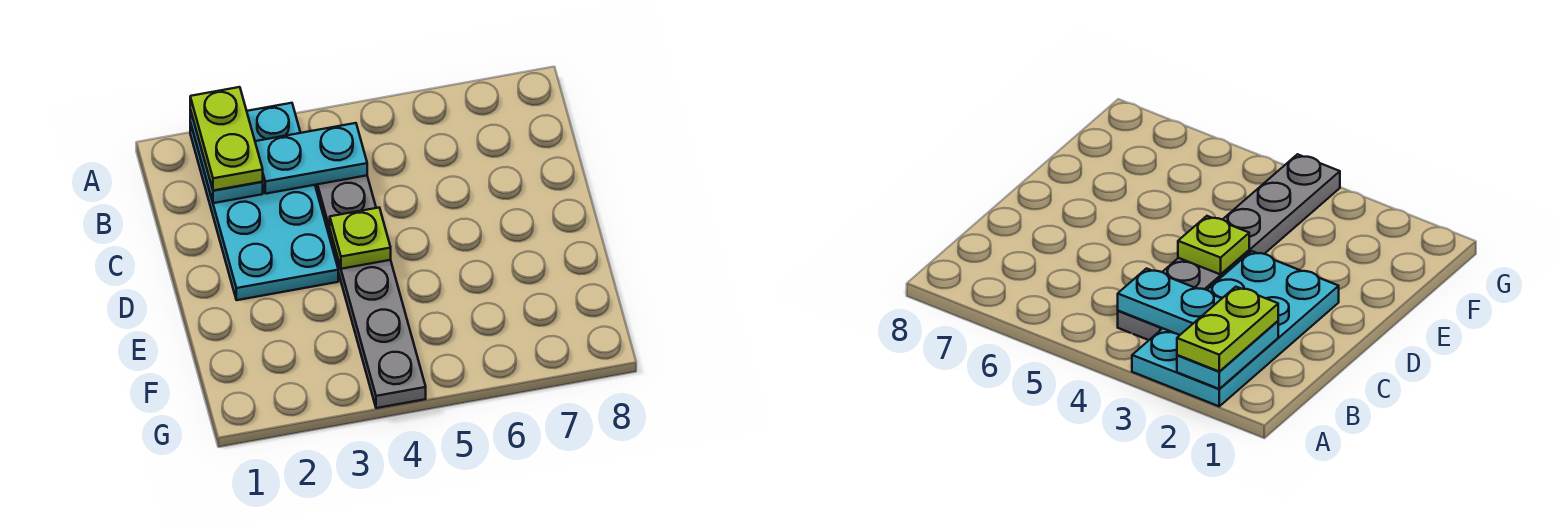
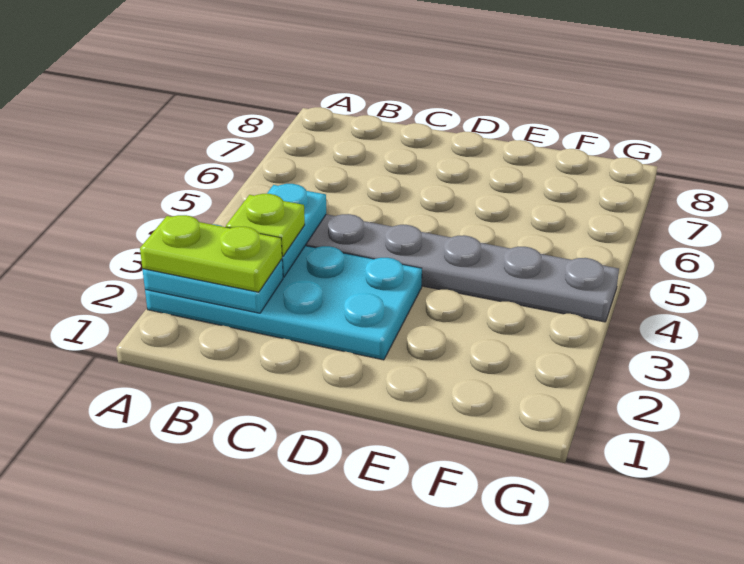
lime plate D4 level 2 -> lime plate B3 level 3

